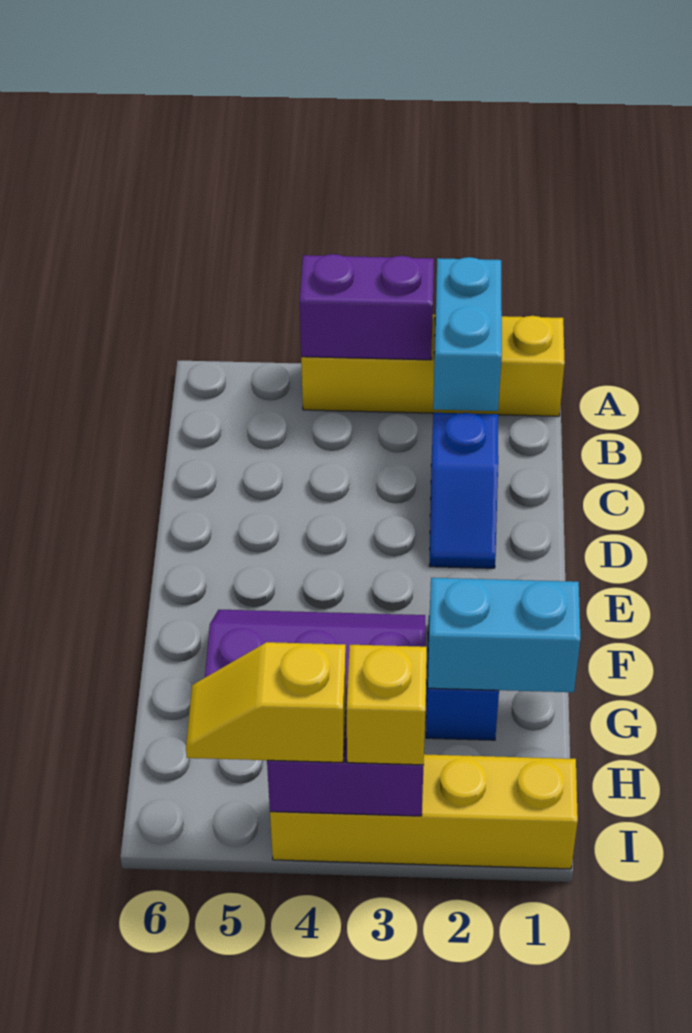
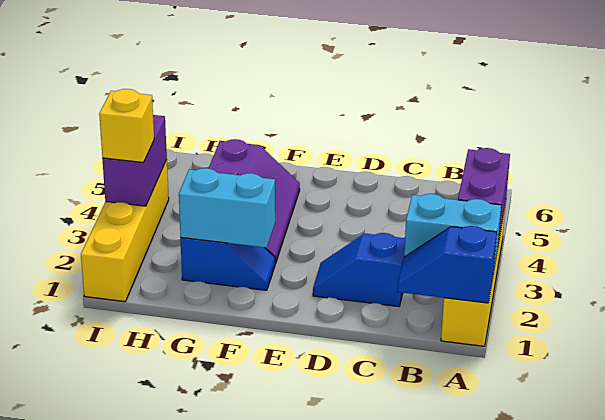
none -> blue slope A1:B1 level 2 top A
cyan brick G1:G2 level 2 -> cyan brick F2:G2 level 2
yellow slope I4:I5 level 3 top 4 -> none

